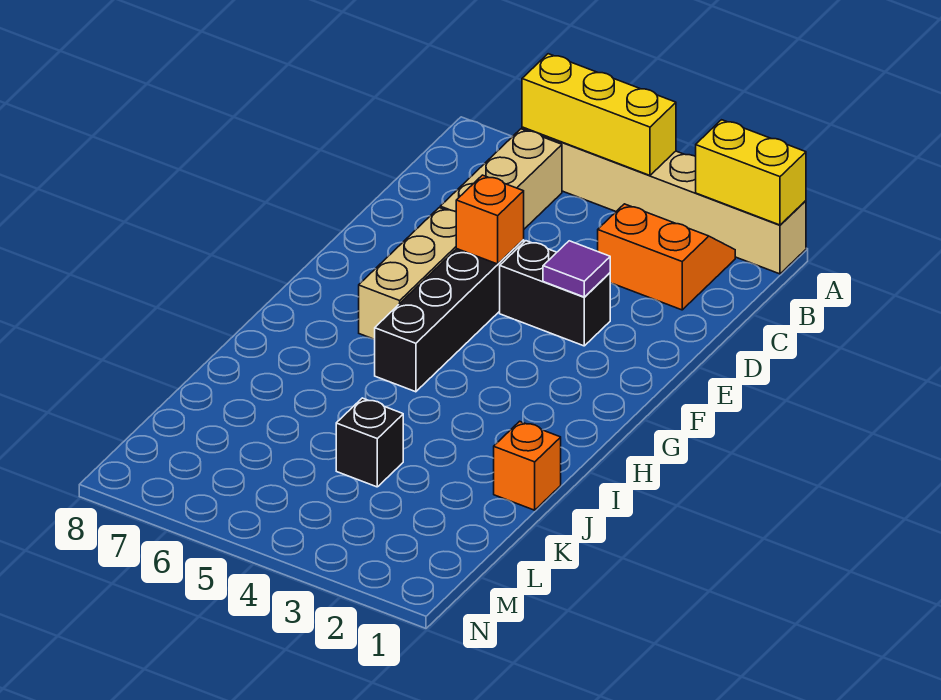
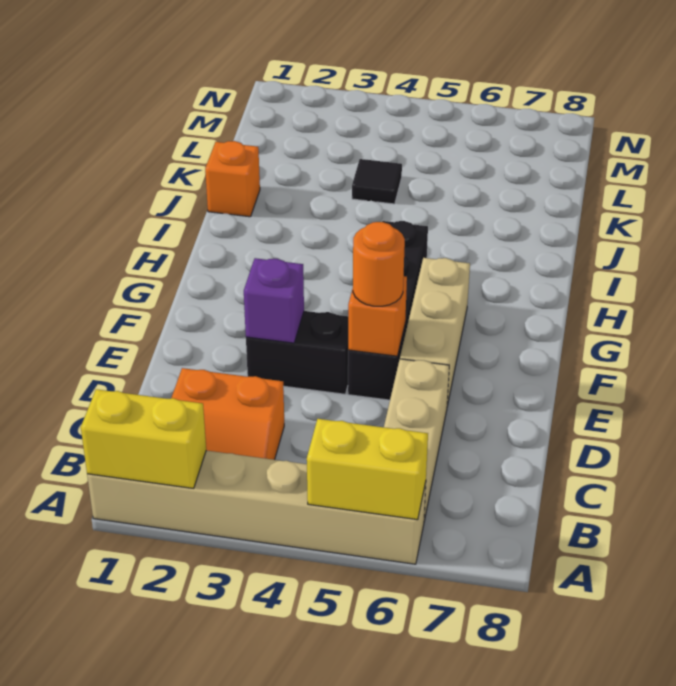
yellow brick A4:A6 level 2 -> yellow brick A5:A6 level 2
purple tile E3 level 2 -> purple brick E3 level 2
none -> orange round brick E5 level 3
black brick K4 level 1 -> black tile K4 level 1

